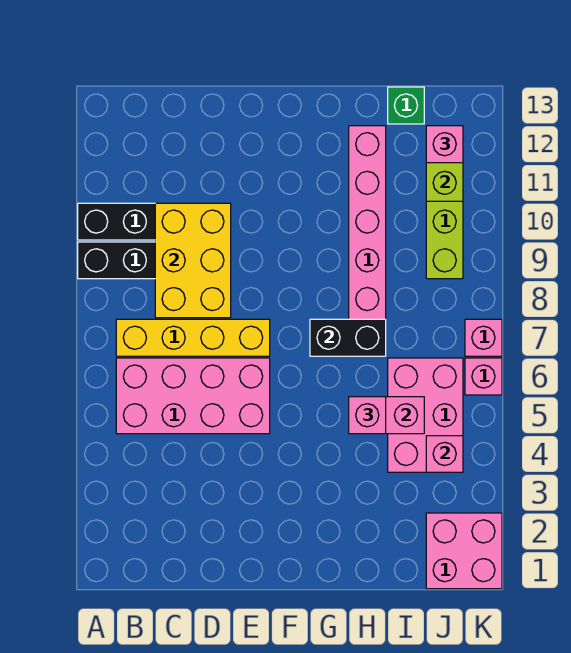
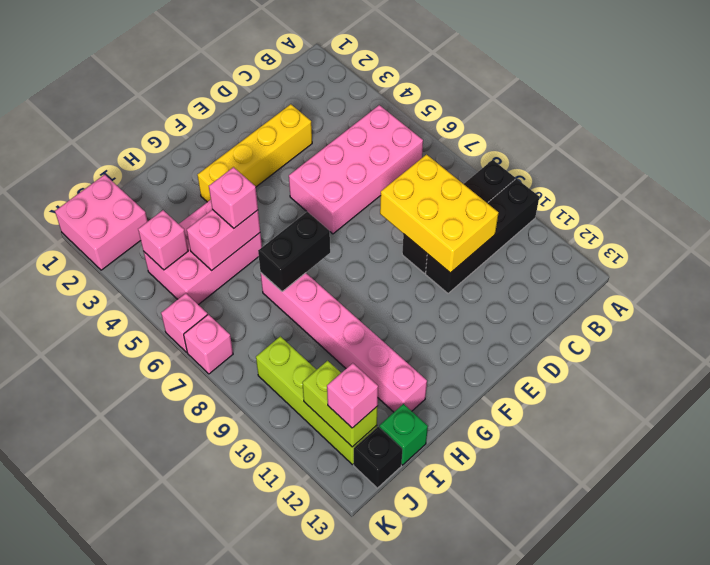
yellow brick B7:E7 level 1 -> yellow brick D3:G3 level 1
pink brick I4:J6 level 1 -> pink brick H4:J5 level 1
none -> black brick J13 level 1

